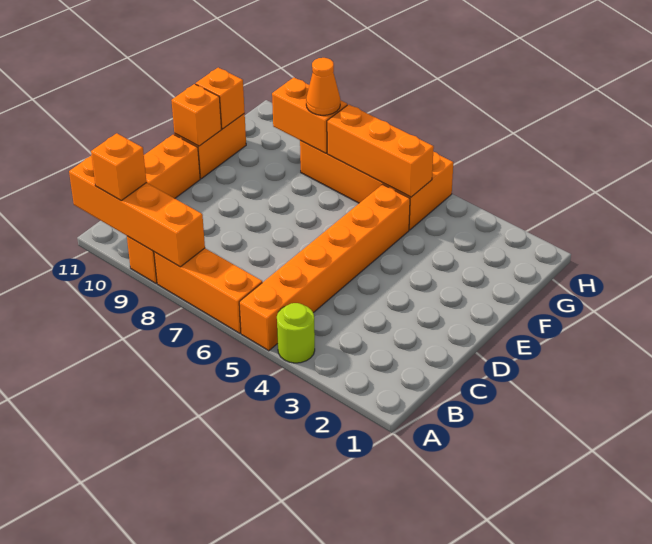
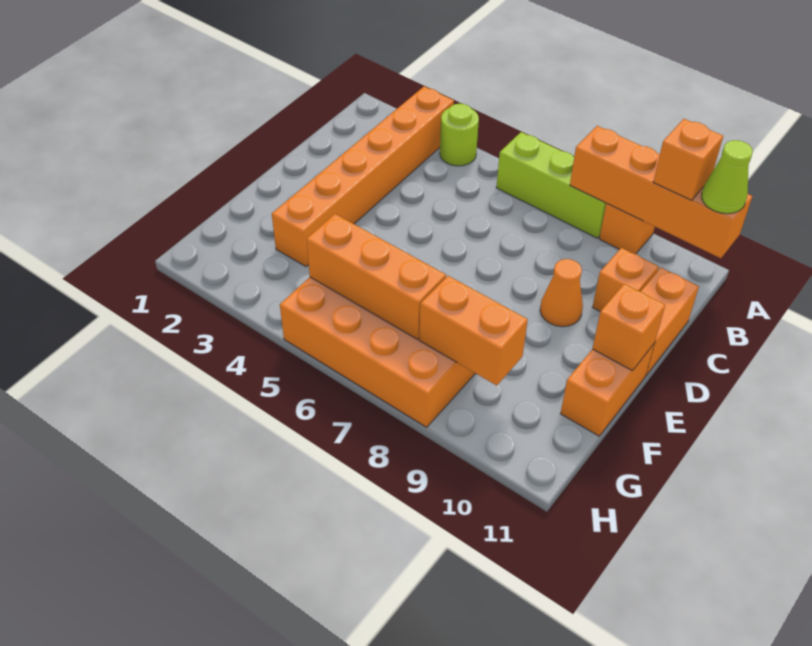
orange brick A5:F5 level 1 -> orange brick A3:F3 level 1
orange brick A6:A8 level 1 -> lime brick A6:A8 level 1
none -> lime cone A11 level 3
orange brick F11 level 2 -> orange brick C10 level 1
orange cone G8 level 3 -> orange cone D9 level 1

